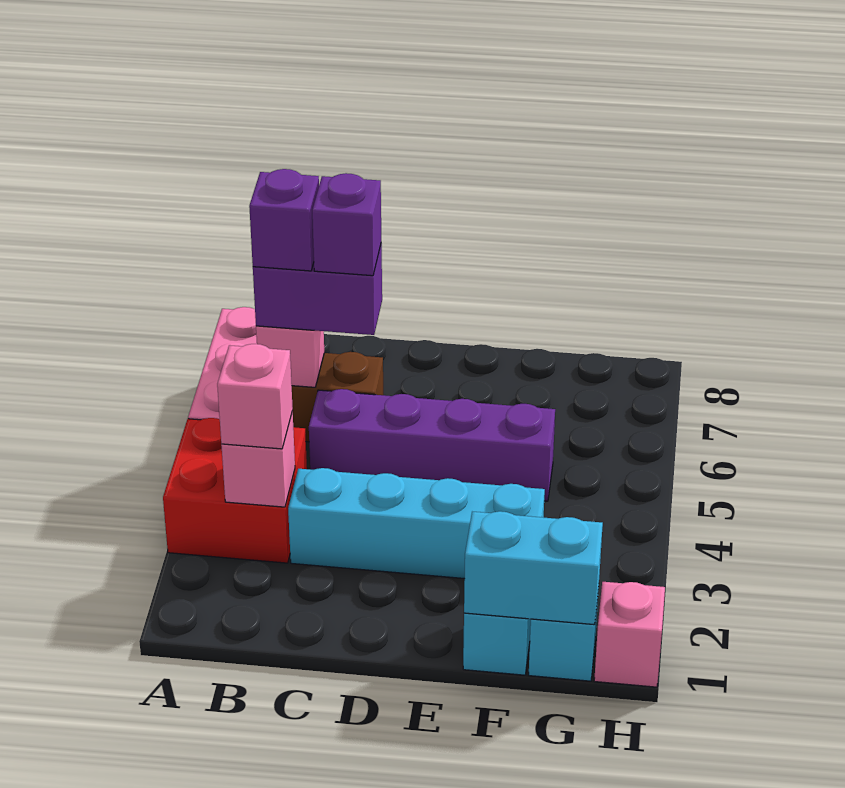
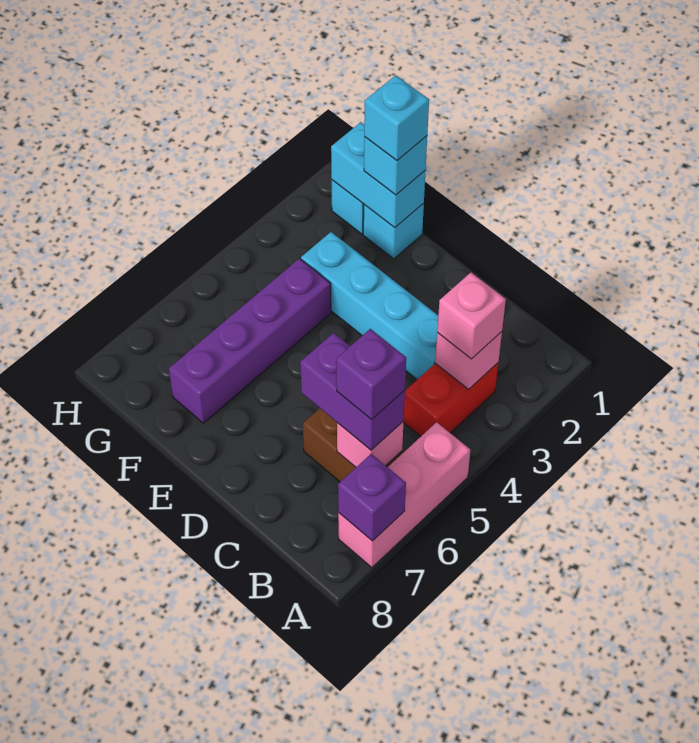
red brick A3:B4 level 1 -> red brick B3:B4 level 1
purple brick C5:F5 level 1 -> purple brick F4:F7 level 1
purple brick C6 level 4 -> purple brick A7 level 2
none -> cyan brick F1 level 3
none -> cyan brick F1 level 4
pink brick H1 level 1 -> none

